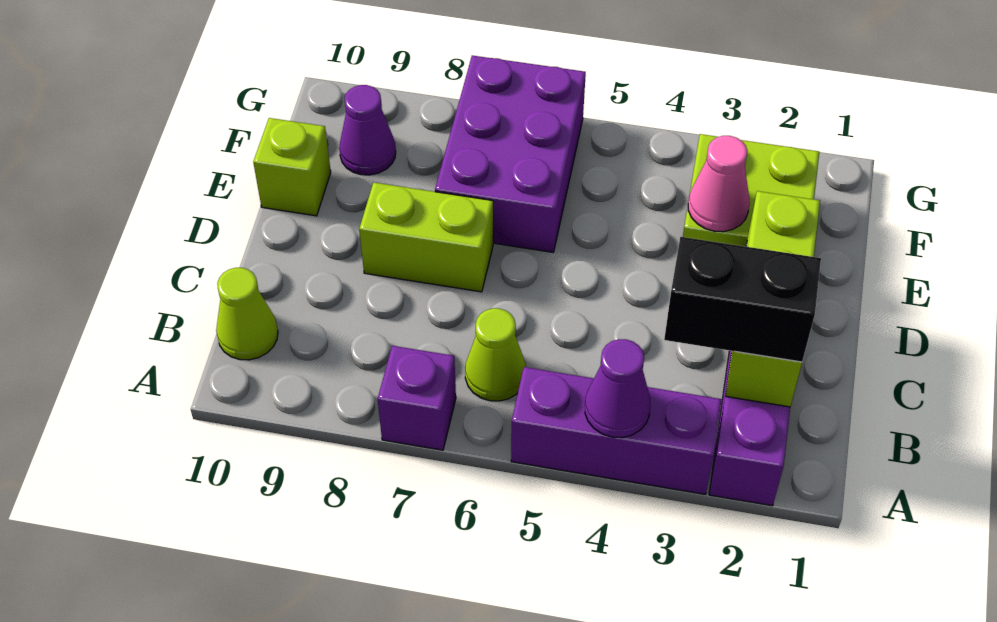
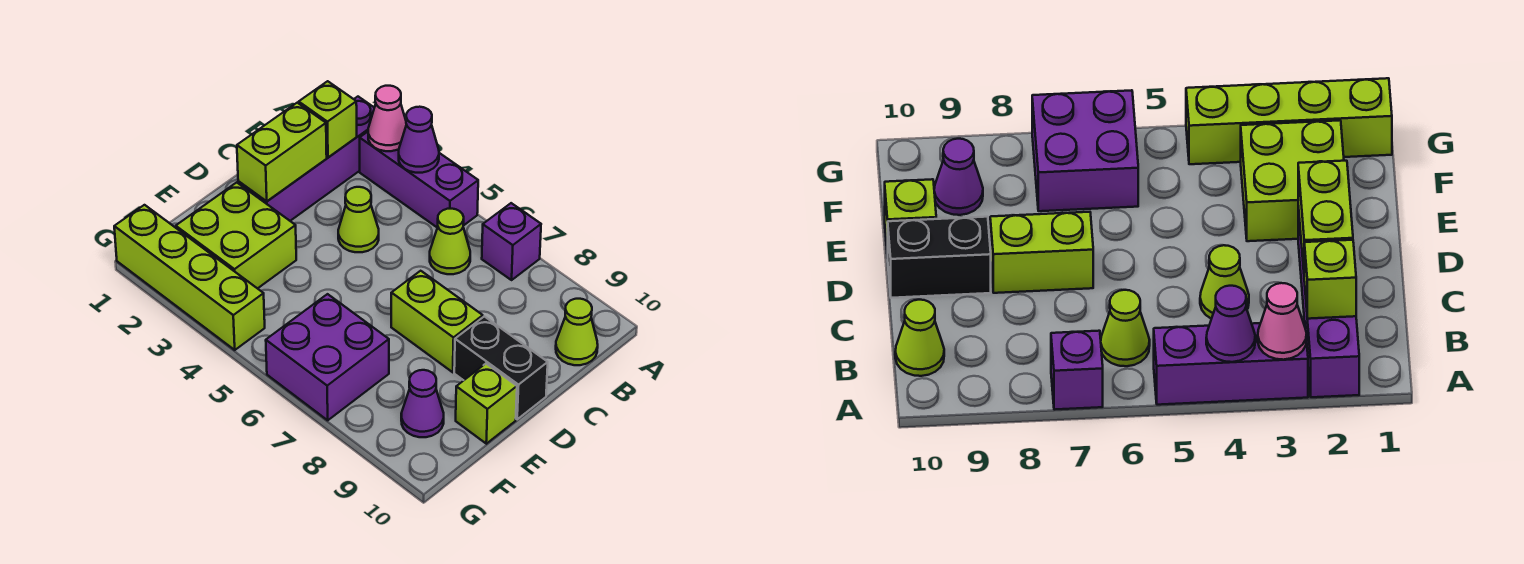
black brick B2:B3 level 3 -> black brick D9:D10 level 1
none -> lime cone C4 level 1
pink cone E3 level 2 -> pink cone A3 level 2
purple brick E6:G7 level 1 -> purple brick F6:G7 level 1
none -> lime brick G1:G4 level 1

